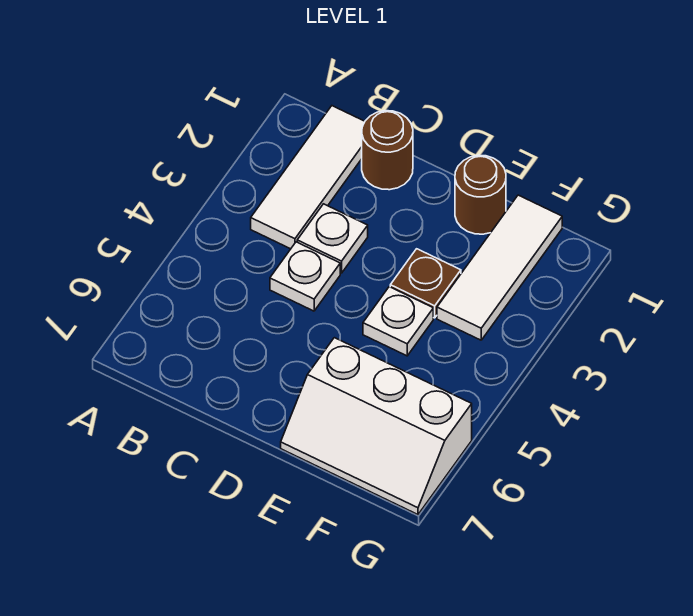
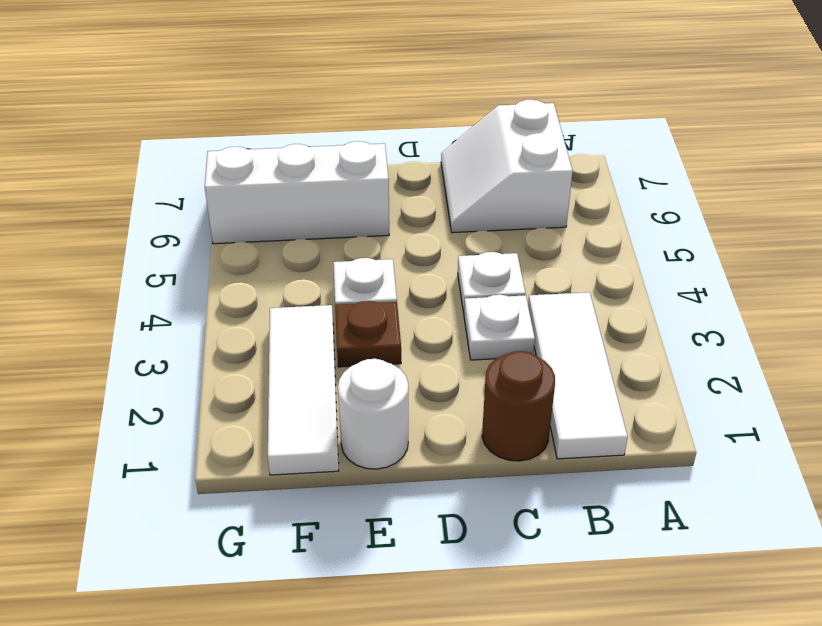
none -> white slope B6:C7 level 1 top B
brown round brick E1 level 1 -> white round brick E1 level 1

